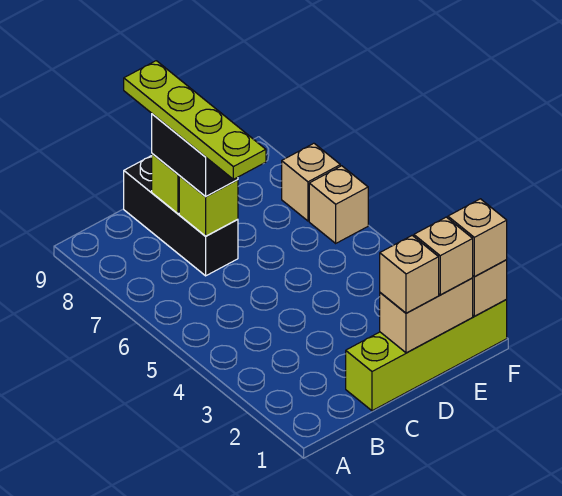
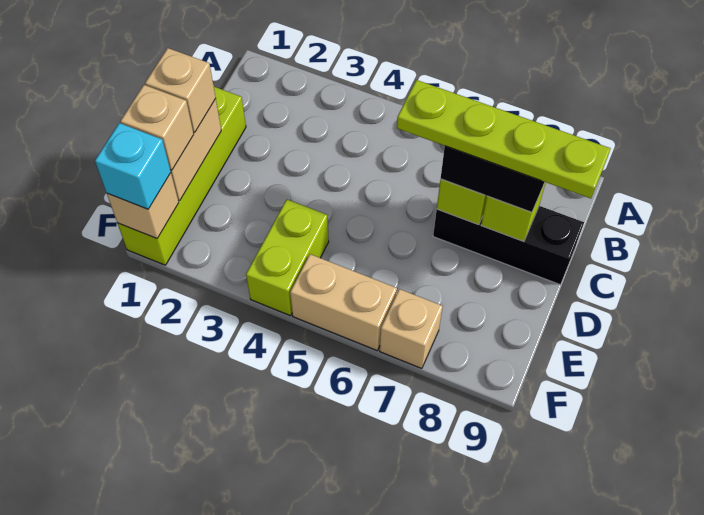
none -> lime brick E4:F4 level 1
tan brick F1 level 3 -> cyan brick F1 level 3
tan brick F6 level 1 -> tan brick F5:F6 level 1

